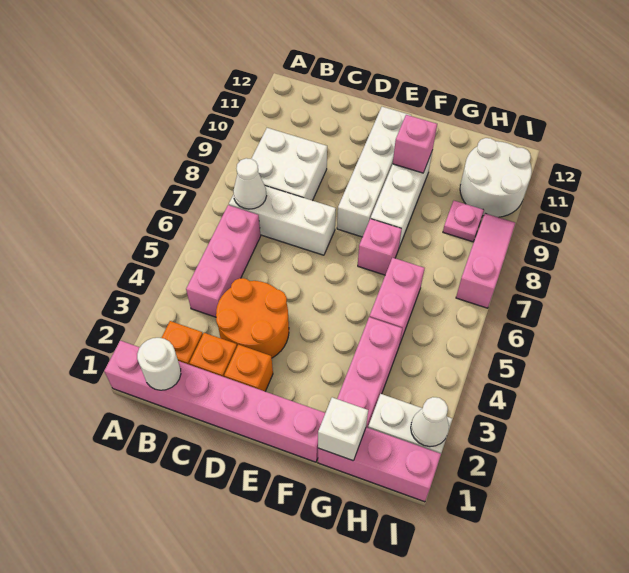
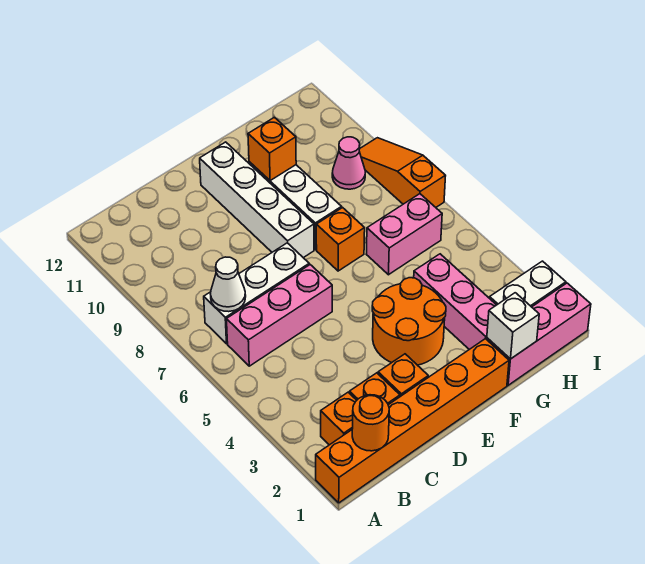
pink brick A1:F1 level 1 -> orange brick A1:F1 level 1
white round brick B1 level 2 -> orange round brick B1 level 2
pink brick B4:B6 level 1 -> pink brick B6:D6 level 1
white brick B8:C9 level 1 -> none
orange round brick C3:D4 level 1 -> orange round brick E3:F4 level 1
pink brick F7 level 1 -> orange brick F7 level 1
pink brick F10 level 2 -> orange brick F10 level 2
pink brick G5:G6 level 1 -> pink brick G6:H6 level 1
pink plate H9 level 1 -> pink cone H9 level 1
white round brick H10:I11 level 1 -> none
white cone I2 level 2 -> none
pink slope I7:I9 level 1 top 7 -> orange slope I7:I9 level 1 top 7

